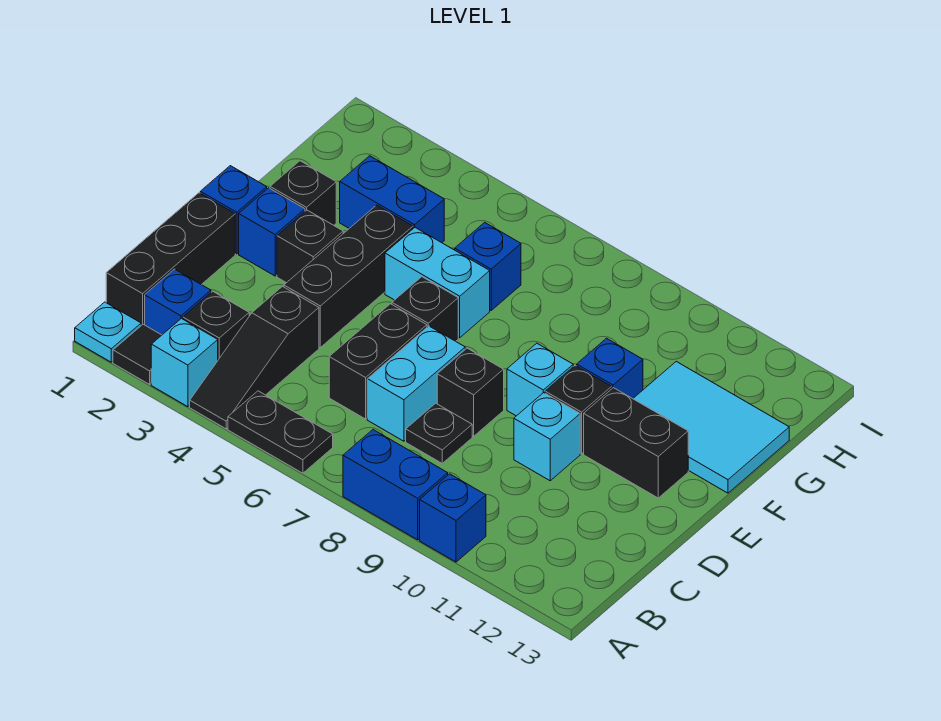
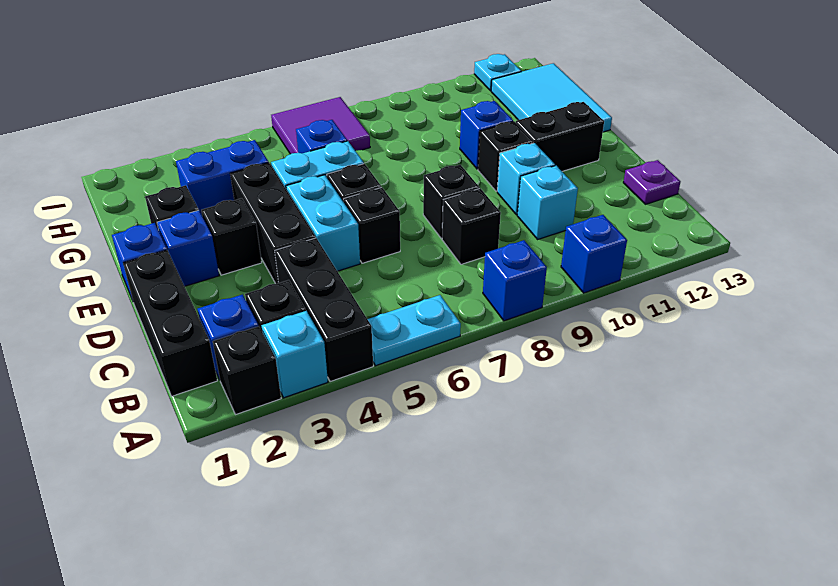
cyan plate A1 level 1 -> cyan plate I12 level 1
black tile A2 level 1 -> black brick A2 level 1
black slope A4:C4 level 1 top C -> black brick A4:C4 level 1
black plate A5:A6 level 1 -> cyan plate A5:A6 level 1
blue brick A8:A9 level 1 -> blue brick A8 level 1
black brick C6:D6 level 1 -> black brick D6 level 1
cyan brick C7:D7 level 1 -> cyan brick D5:E5 level 1
black plate C8 level 1 -> black brick C8 level 1
none -> purple plate C13 level 1
cyan brick E9 level 1 -> cyan brick C10 level 1
cyan tile F11:G13 level 1 -> cyan tile F12:H13 level 1
none -> purple tile H6:I7 level 1

